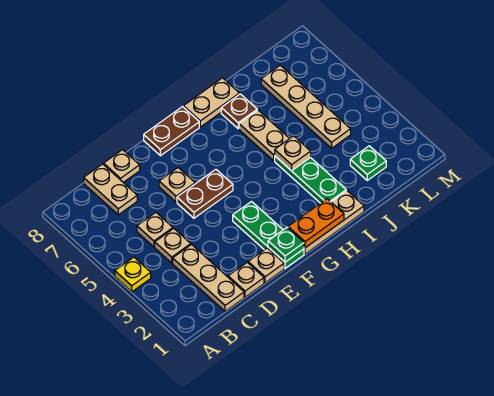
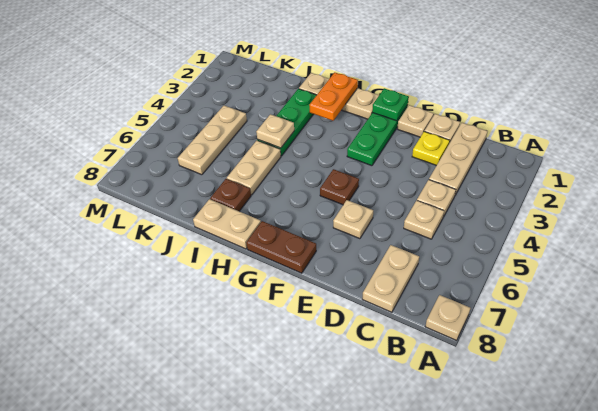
yellow plate A4 level 1 -> yellow plate D2 level 1
tan plate D8 level 1 -> tan plate A8 level 1
brown plate E5:F5 level 1 -> brown plate F5 level 1
orange plate G1:H1 level 2 -> orange plate H1:H2 level 2
green plate K2 level 1 -> none
tan plate K4:K7 level 1 -> tan plate K4:K6 level 1

